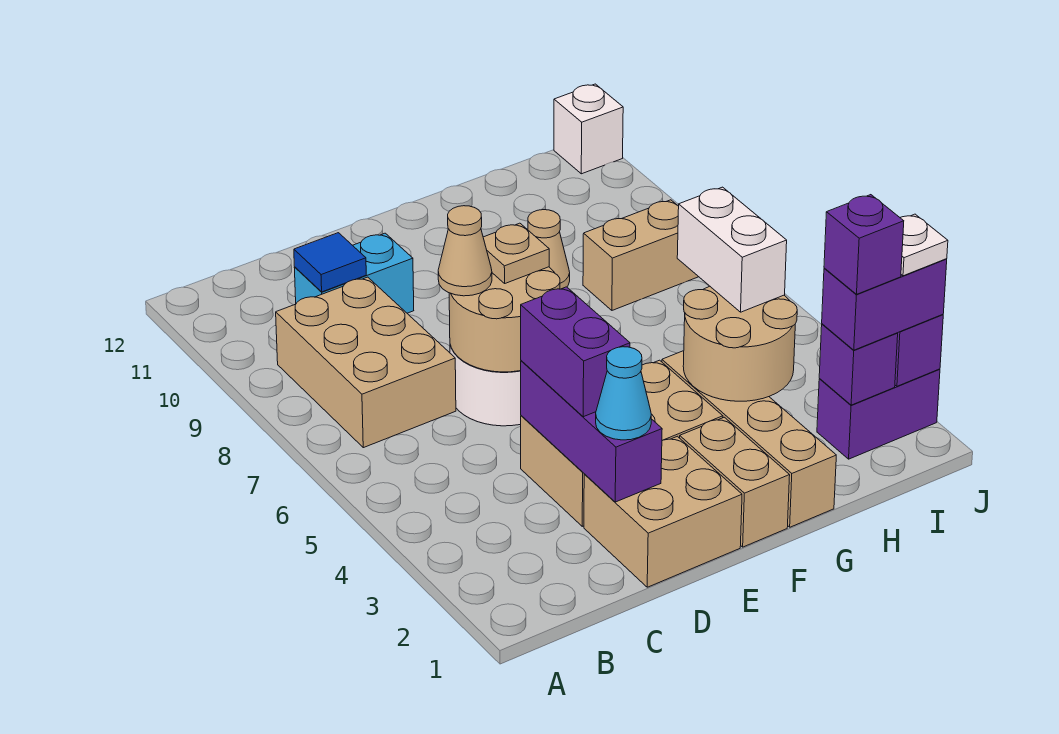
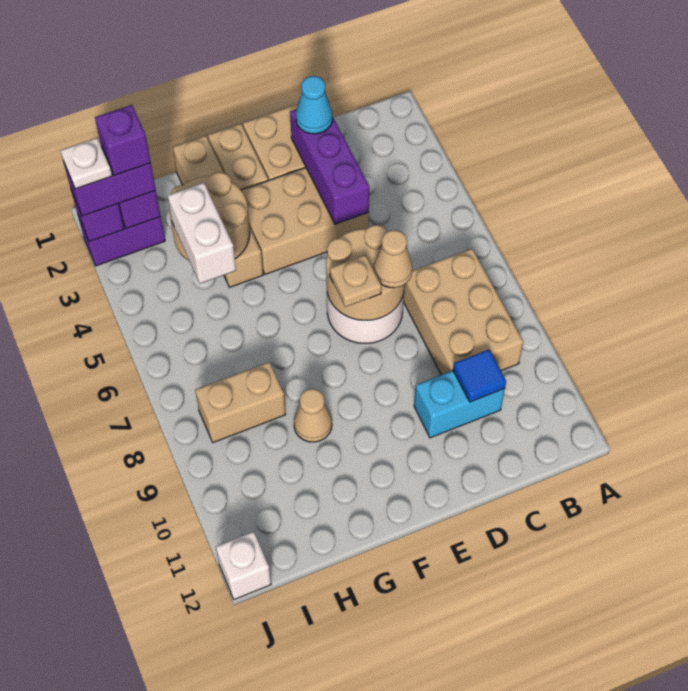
purple brick D3:D4 level 3 -> none

